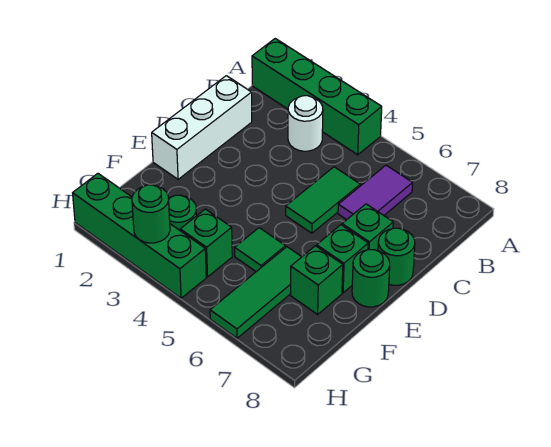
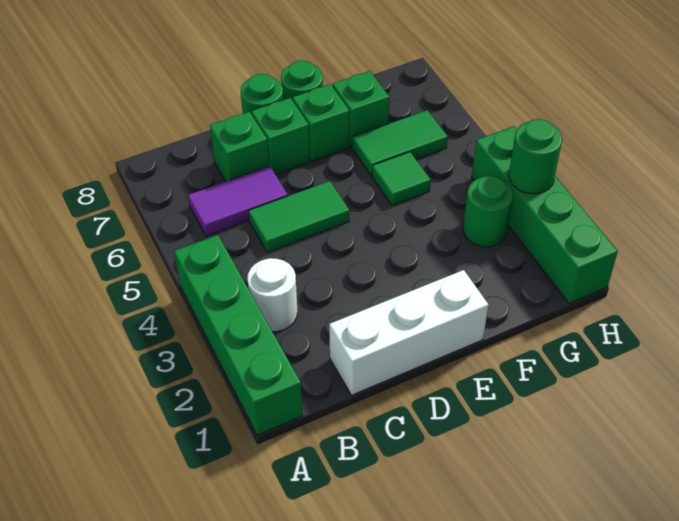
green tile F6:H6 level 1 -> green tile F6:G6 level 1
green brick G4 level 1 -> green brick C7 level 1

